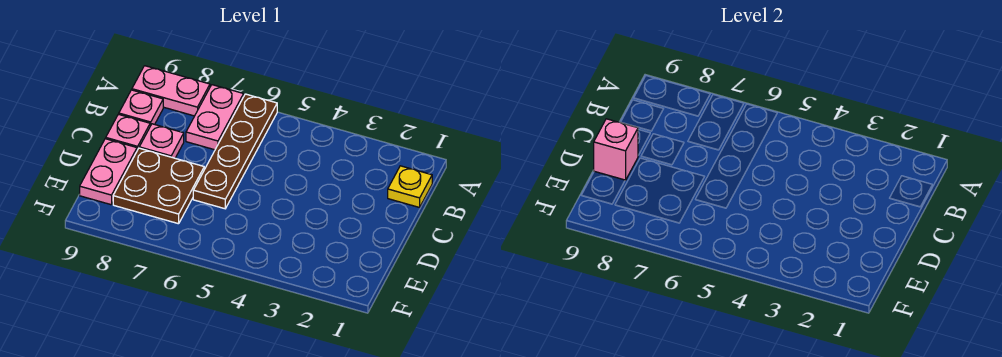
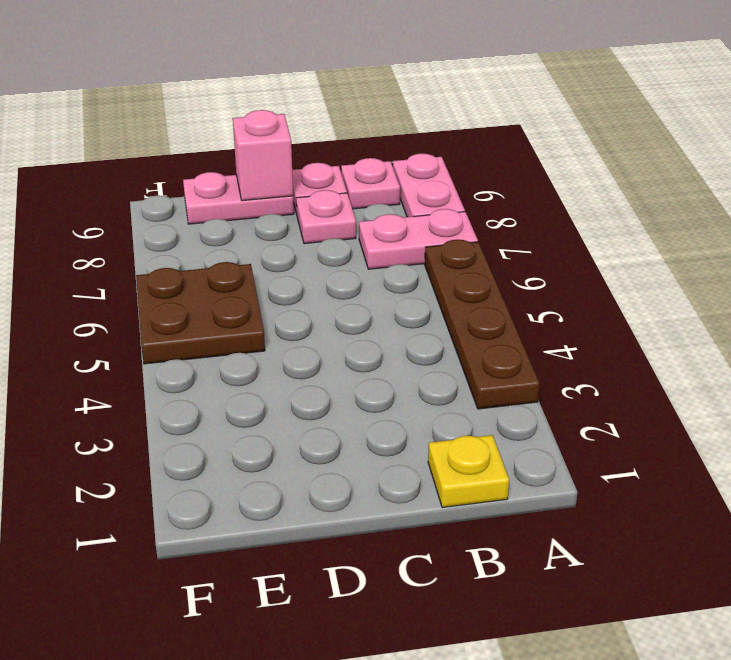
brown plate A6:D6 level 1 -> brown plate A3:A6 level 1
brown plate D7:E8 level 1 -> brown plate E5:F6 level 1

